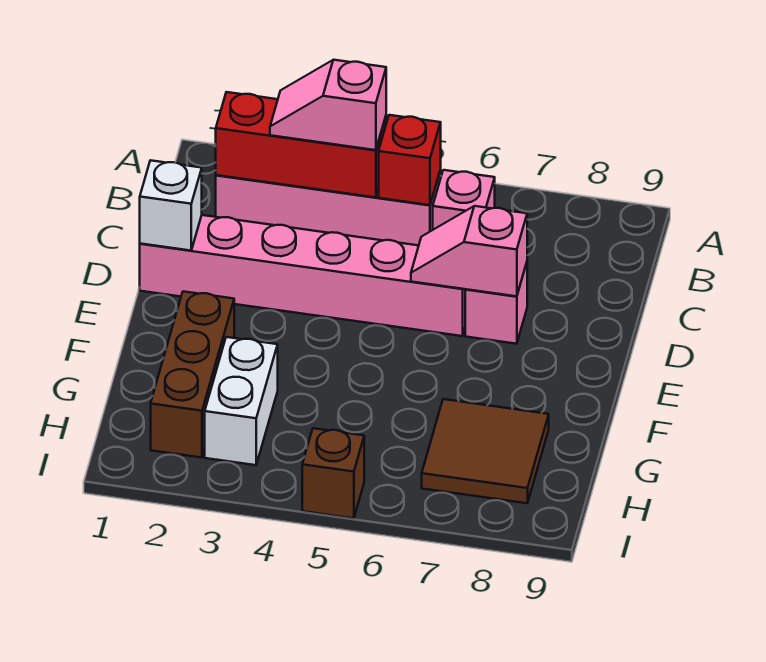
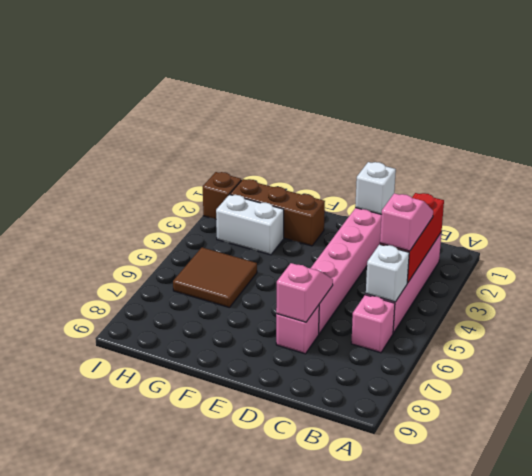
red brick B5 level 2 -> white brick B5 level 2
brown tile G7:H8 level 1 -> brown tile G5:H6 level 1
brown brick I5 level 1 -> brown brick I2 level 1

